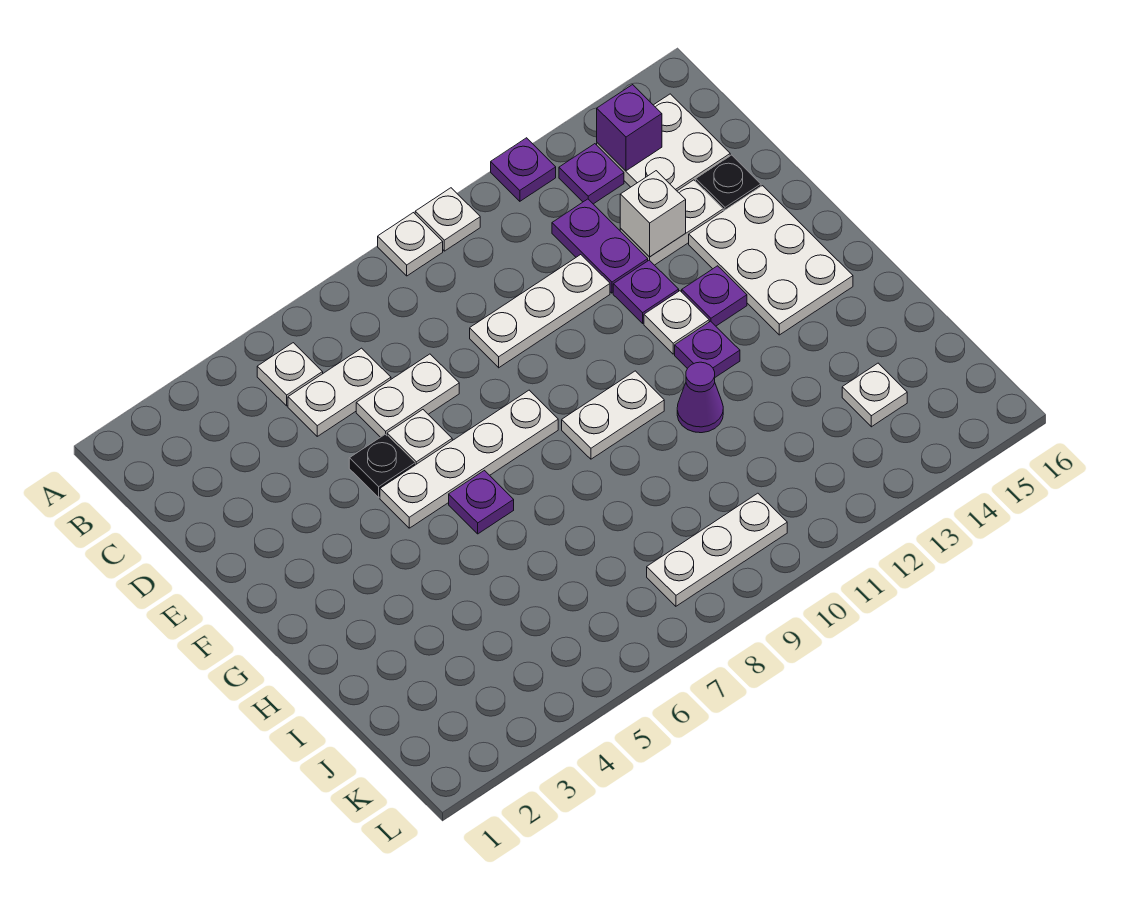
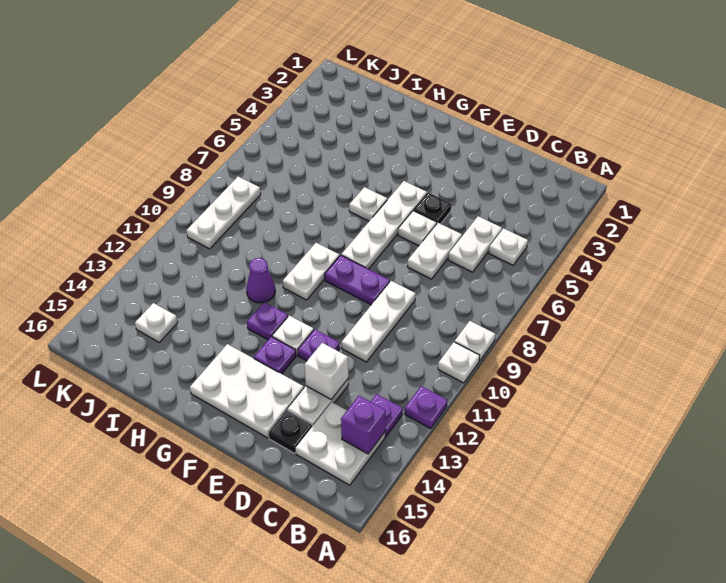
purple plate C12:D12 level 1 -> purple plate E9:F9 level 1
purple plate G6 level 1 -> white plate G6 level 1

